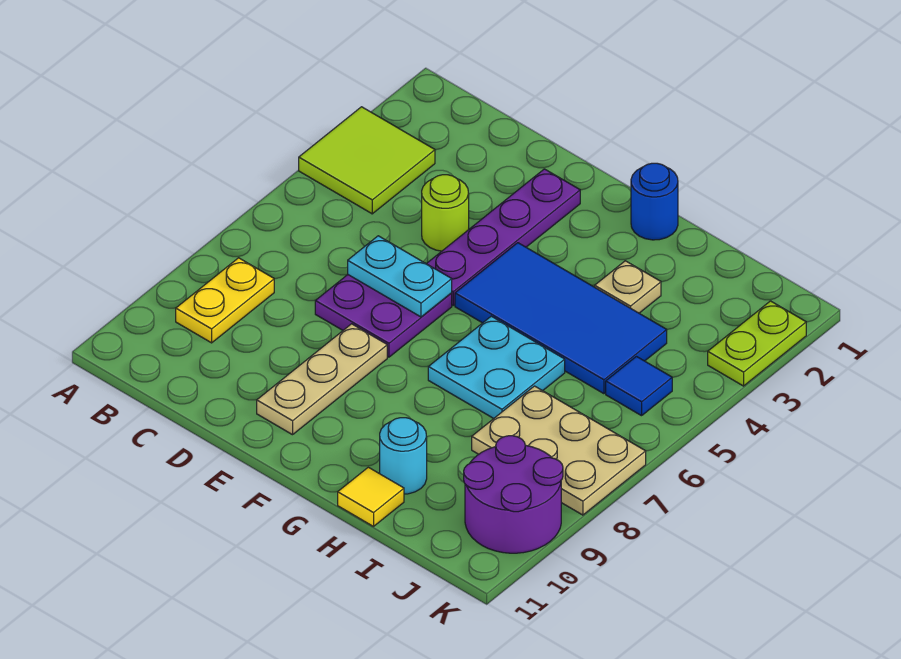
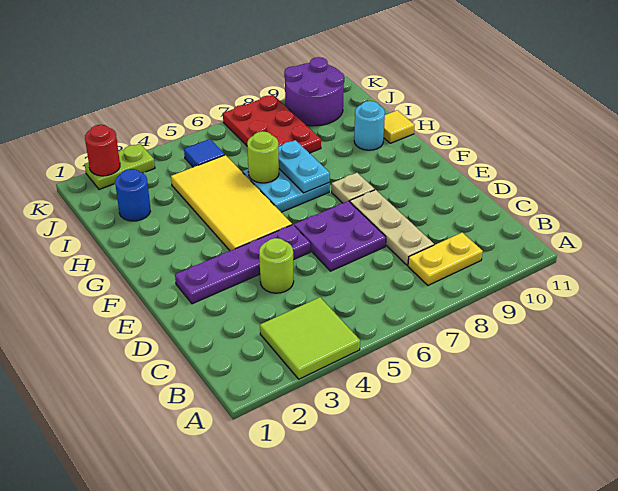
cyan plate D6:E6 level 2 -> cyan plate G7:H7 level 2
tan plate E8:E10 level 1 -> tan plate C8:E8 level 1
blue tile F4:I5 level 1 -> yellow tile F4:I5 level 1
blue round brick G1 level 1 -> blue round brick I2 level 1
tan plate H3 level 1 -> tan plate F8 level 1
none -> lime round brick H6 level 2
tan plate I7:K8 level 1 -> red plate I7:K8 level 1
none -> red round brick K2 level 2

